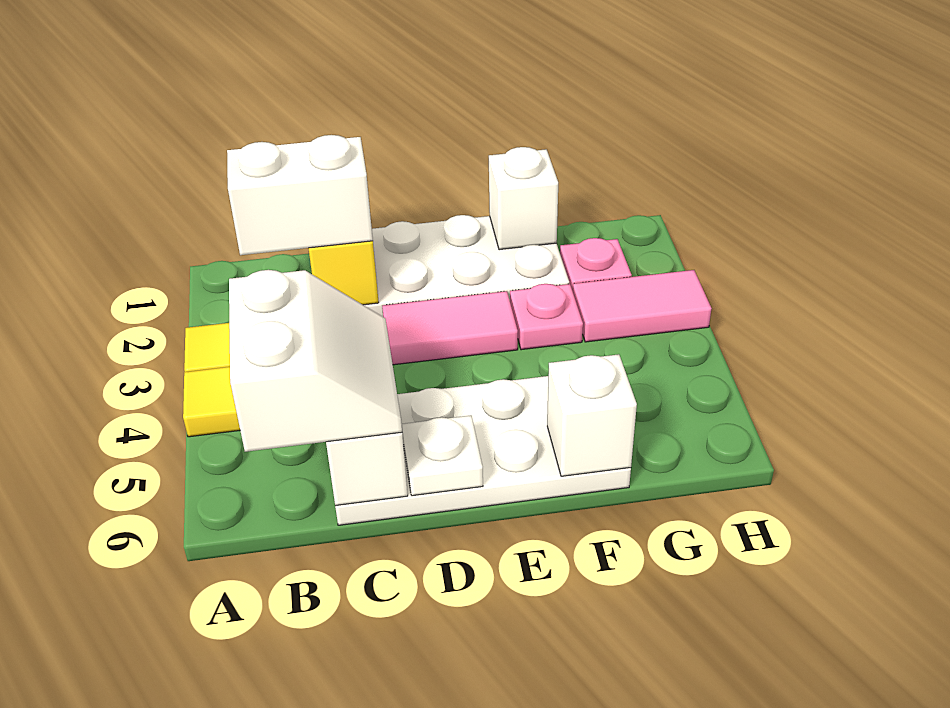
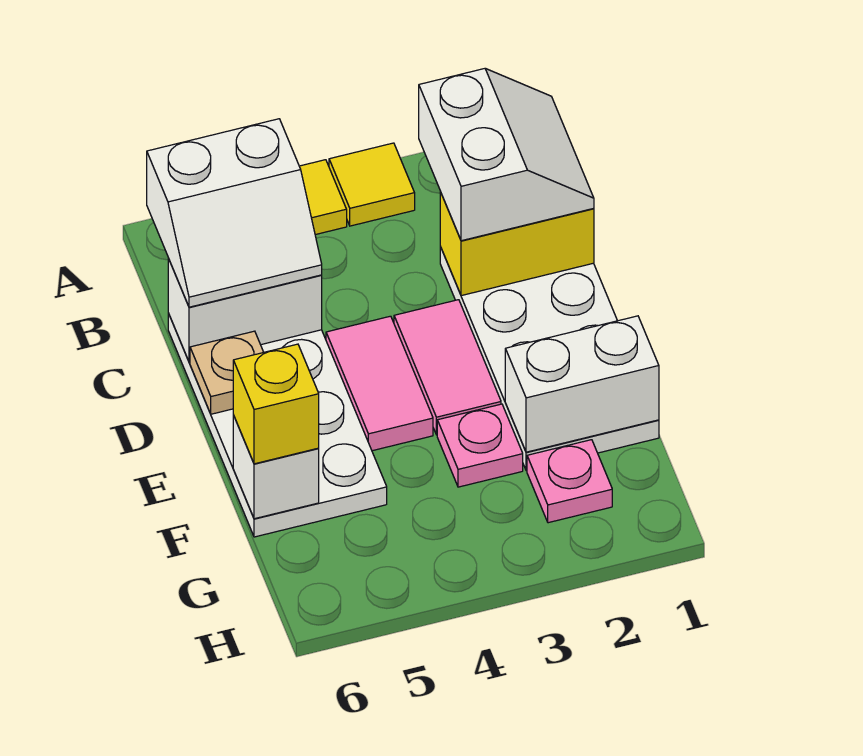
white plate D6 level 2 -> tan plate D6 level 2
white brick F1 level 2 -> white brick F1:F2 level 2
none -> yellow brick F6 level 3
pink tile G3:H3 level 1 -> pink tile D4:E4 level 1

